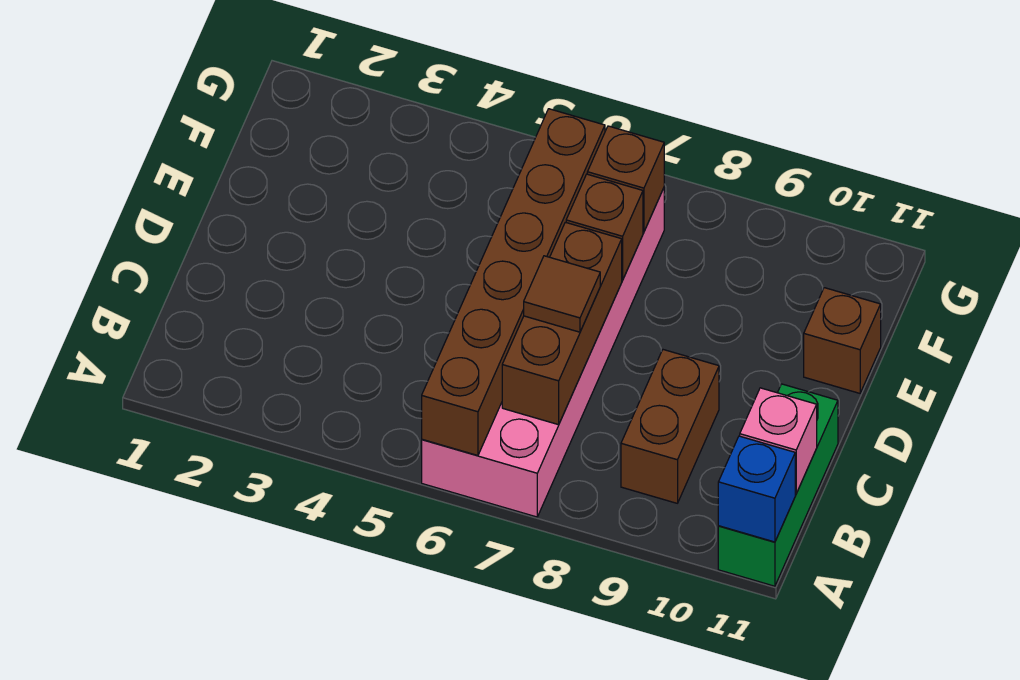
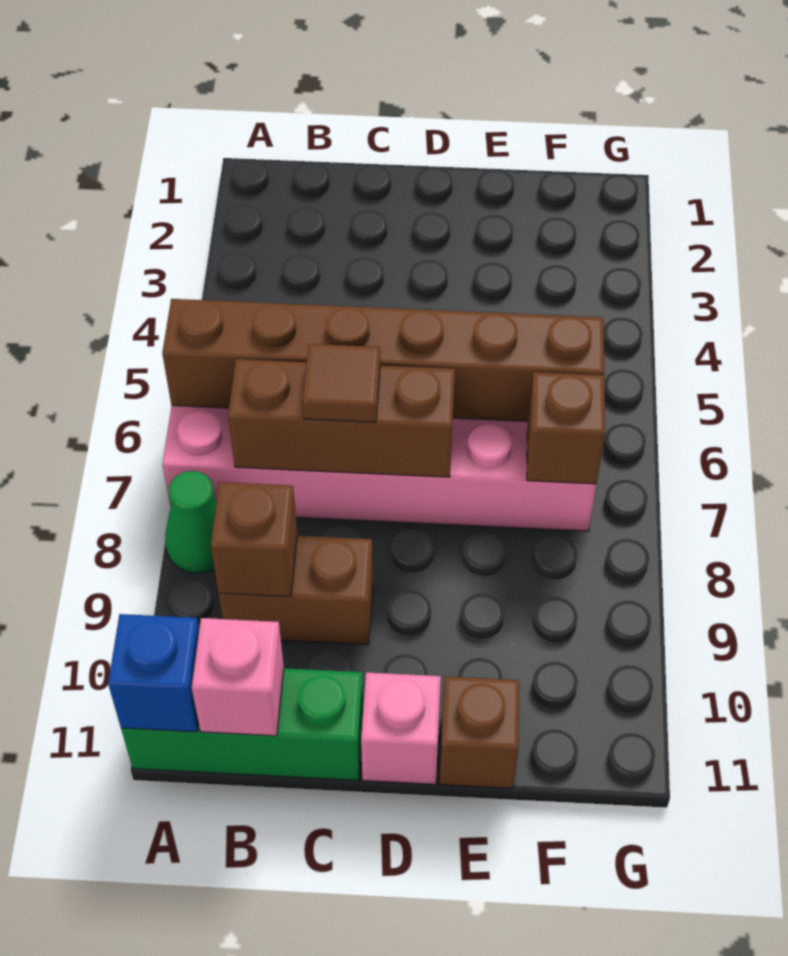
none -> green cone A8 level 1
none -> pink brick D11 level 1
brown brick E7 level 2 -> brown brick B9 level 2

